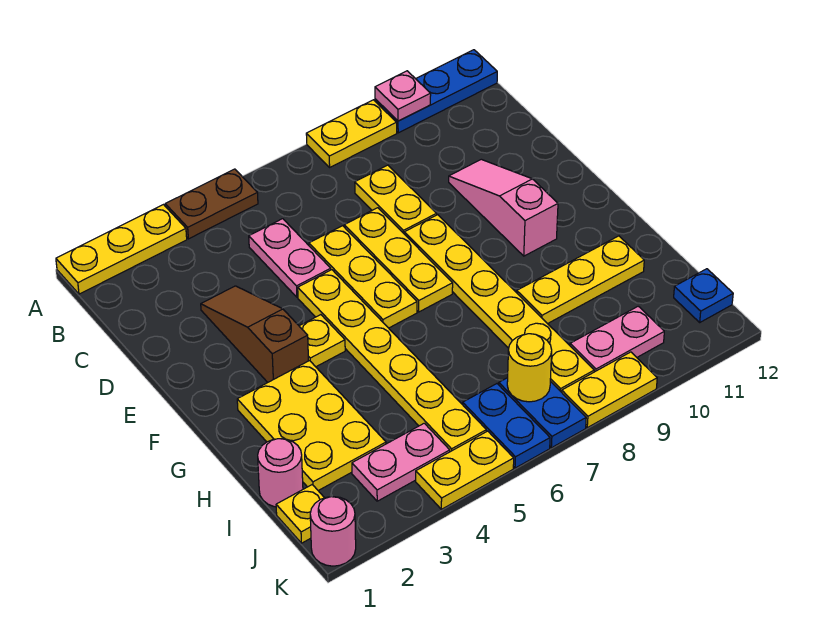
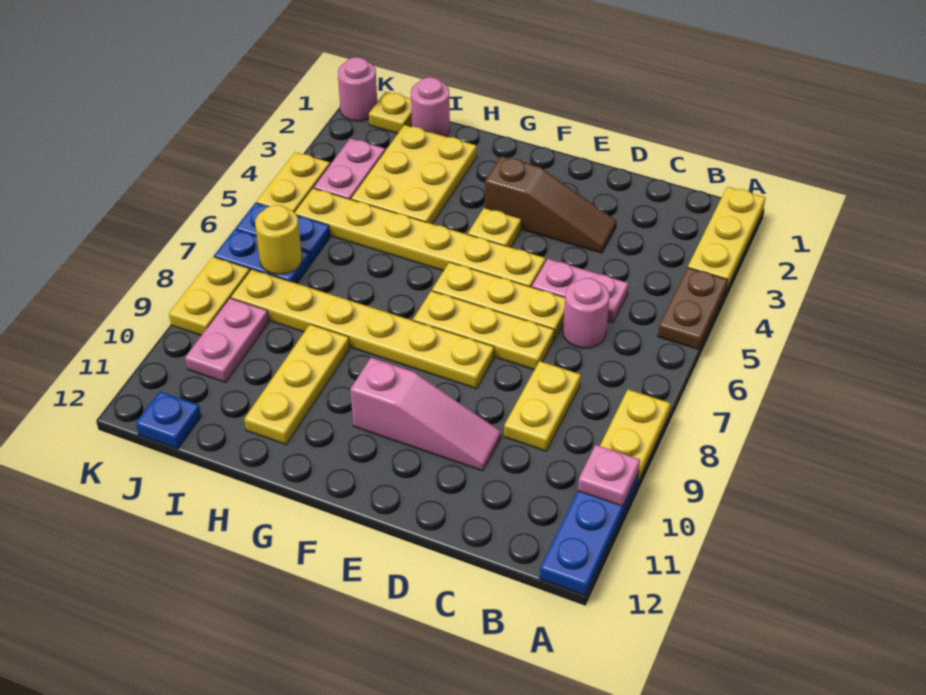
none -> pink round brick C6 level 1
yellow plate C8:D8 level 1 -> yellow plate C8:C9 level 1
yellow plate G2:I3 level 1 -> yellow plate H2:I4 level 1

